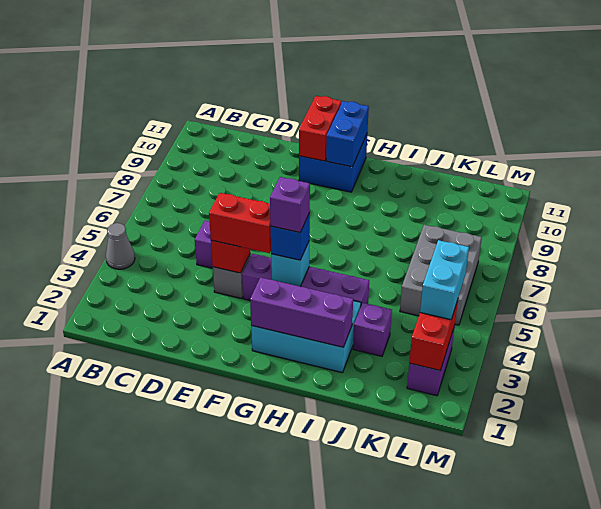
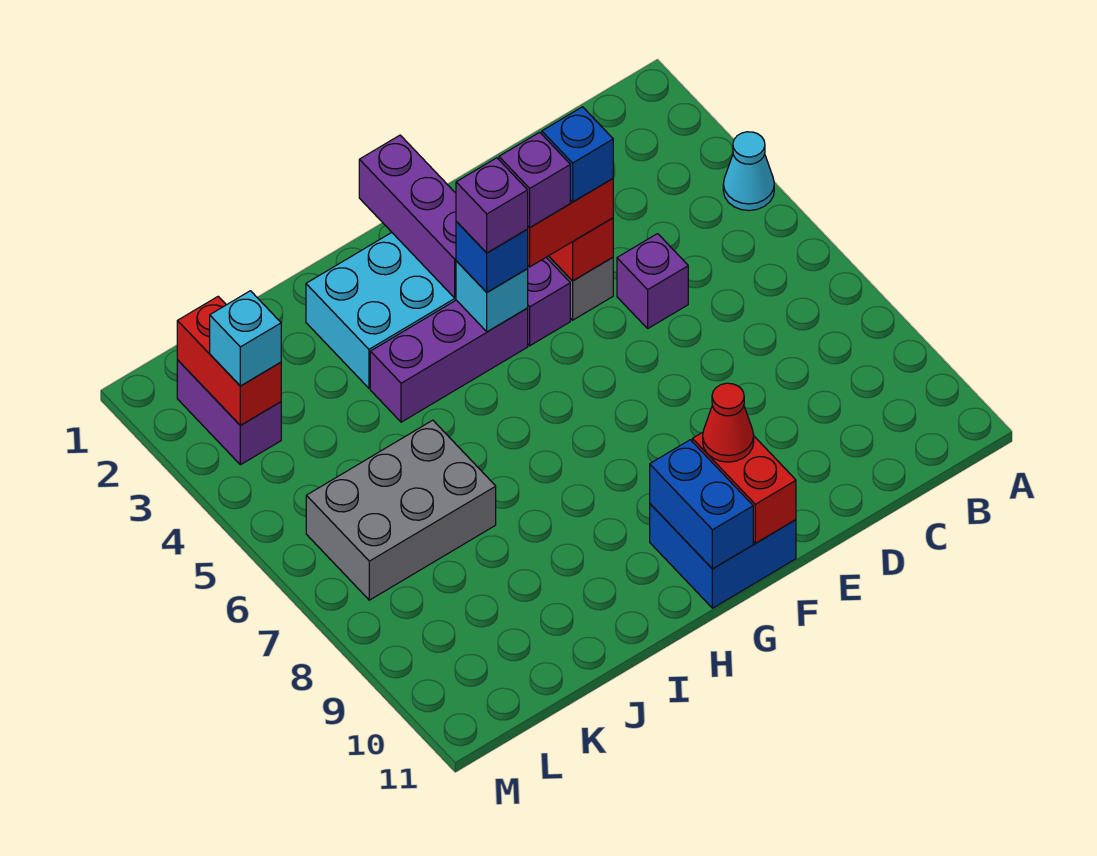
grey cone A4 level 1 -> cyan cone A4 level 1
none -> blue brick E4 level 4
none -> red cone F10 level 3
purple brick G2:I2 level 2 -> purple brick G1:G3 level 2
purple brick J3 level 1 -> purple brick F4 level 4
grey brick K5:L7 level 1 -> grey brick J6:L7 level 1
cyan brick L3:L4 level 3 -> cyan brick L3 level 3

